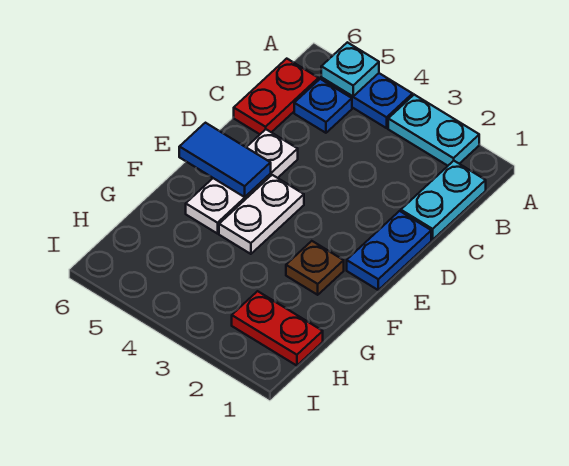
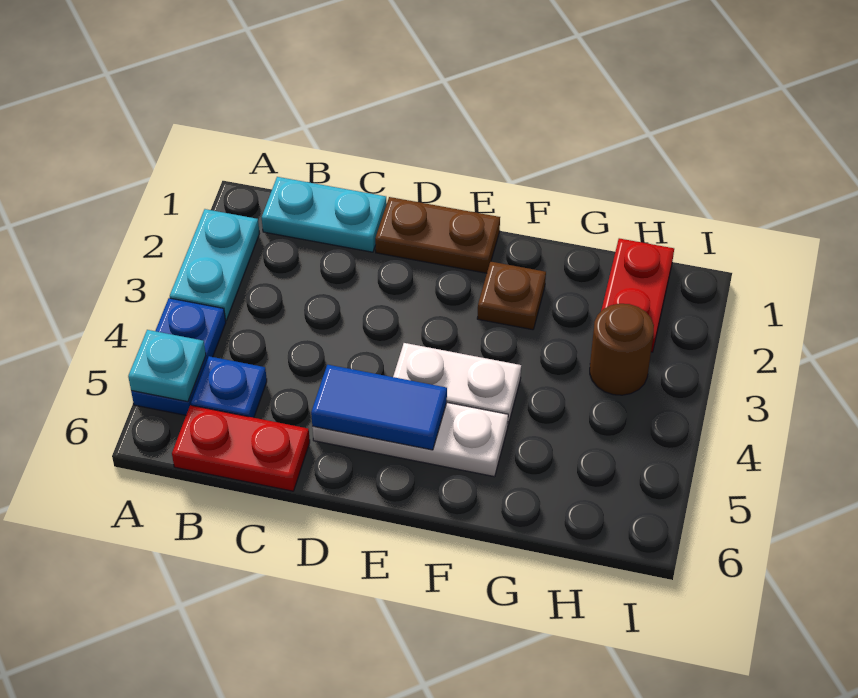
blue plate D1:E1 level 1 -> brown plate D1:E1 level 1
blue tile E5:E6 level 2 -> blue tile D5:E5 level 2
none -> brown round brick H3 level 1

